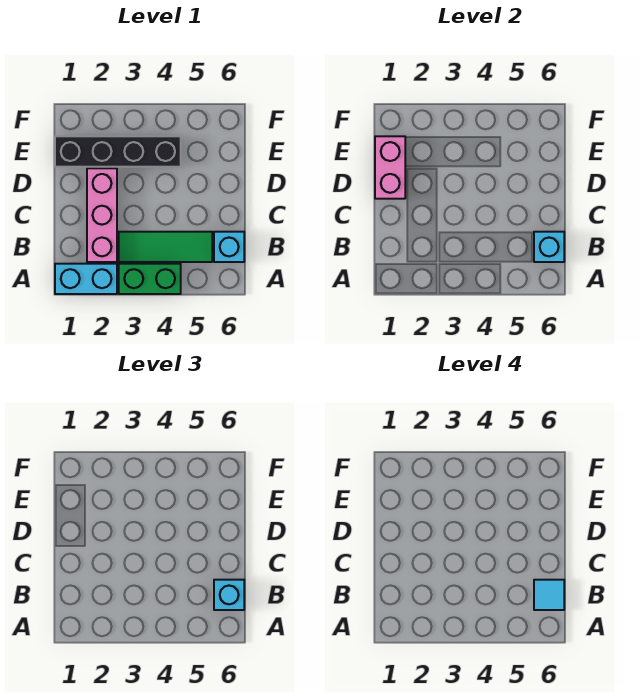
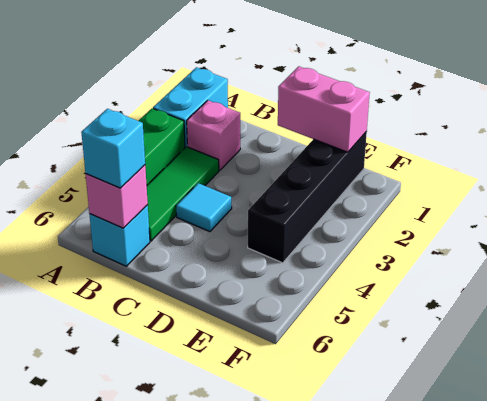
pink brick B2:D2 level 1 -> pink brick B2 level 1
cyan brick B6 level 2 -> pink brick B6 level 2
cyan tile B6 level 4 -> cyan tile C4 level 1

